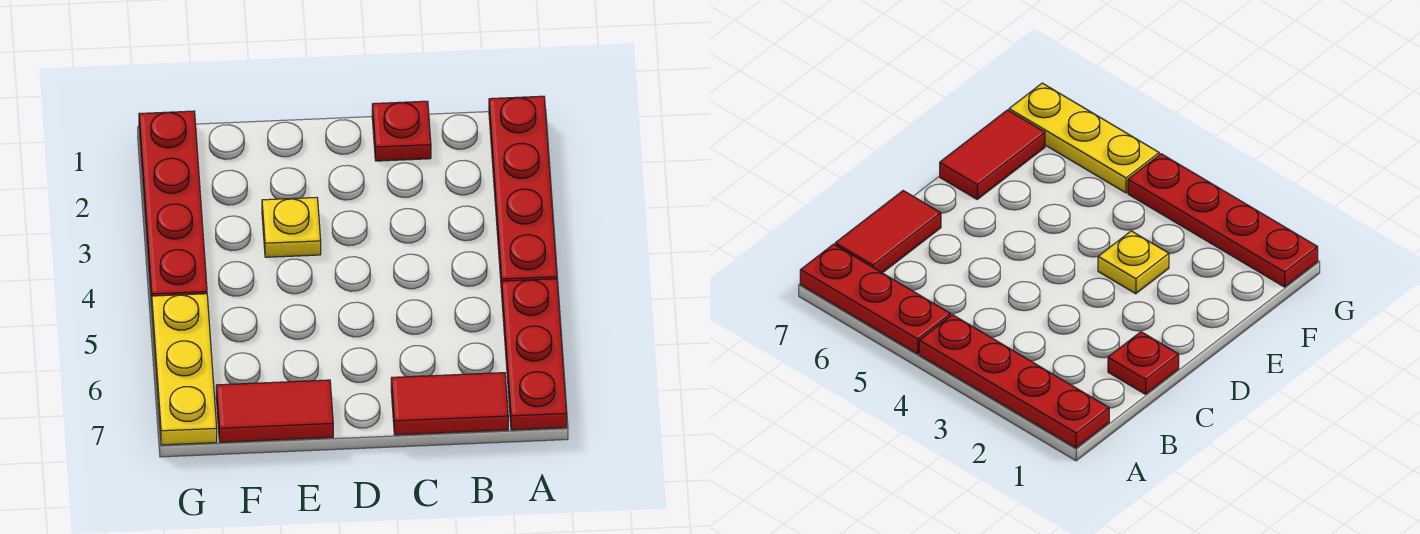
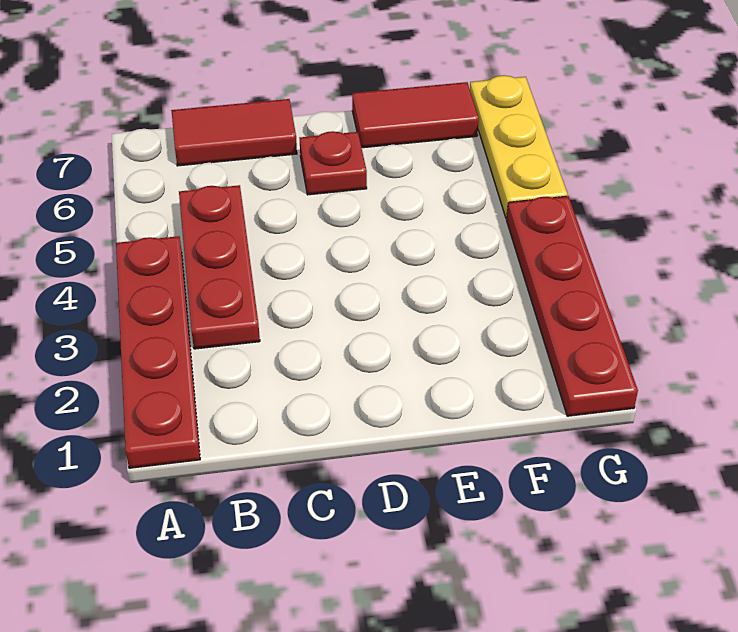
red plate A5:A7 level 1 -> red plate B3:B5 level 1
red plate C1 level 1 -> red plate D6 level 1
yellow plate E3 level 1 -> none

